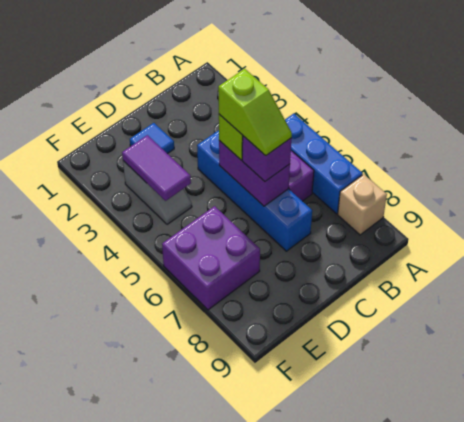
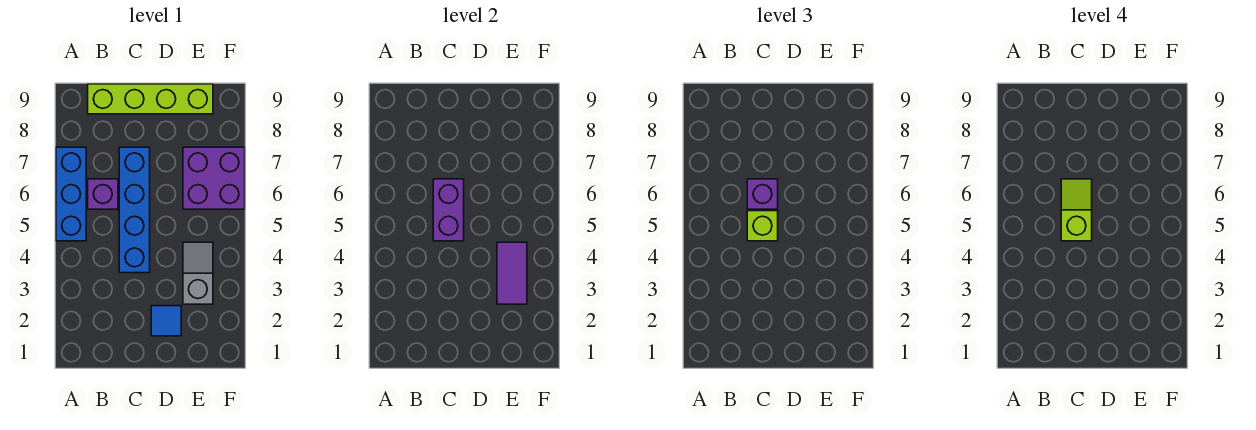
tan brick A8 level 1 -> none
none -> lime brick B9:E9 level 1

